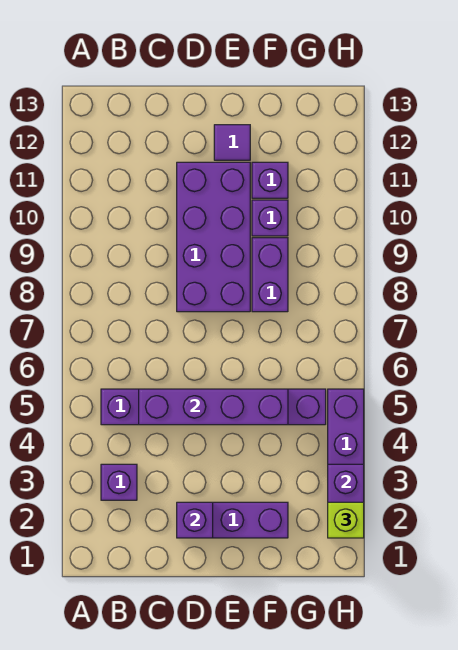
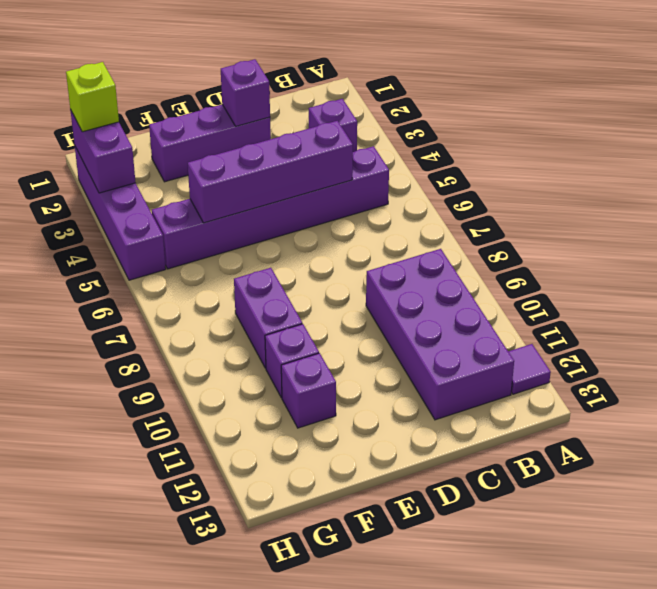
purple brick D8:E11 level 1 -> purple brick B9:C12 level 1
purple tile E12 level 1 -> purple tile A12 level 1

